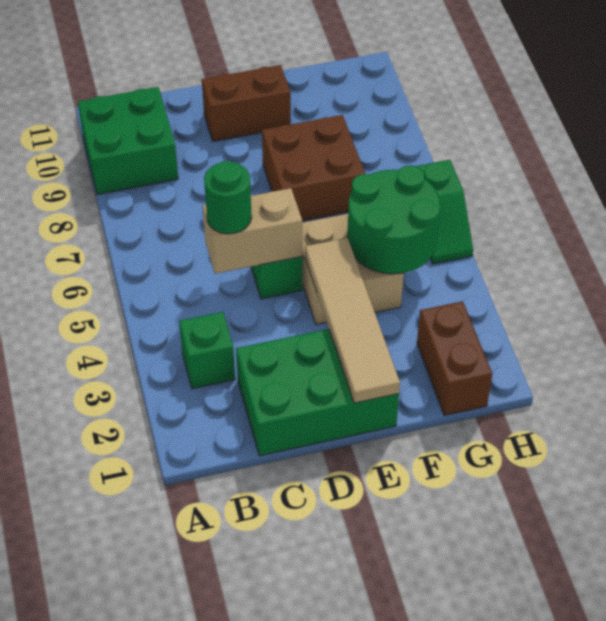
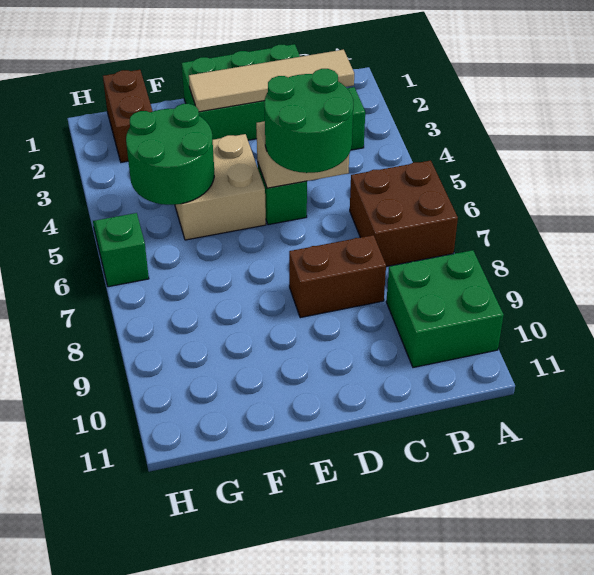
green round brick C5 level 3 -> green round brick C5:D6 level 3
brown brick D10:E10 level 1 -> brown brick C8:D8 level 1
tan tile E1:E4 level 2 -> tan tile B2:E2 level 2
brown brick E7:F8 level 1 -> brown brick A6:B7 level 1

